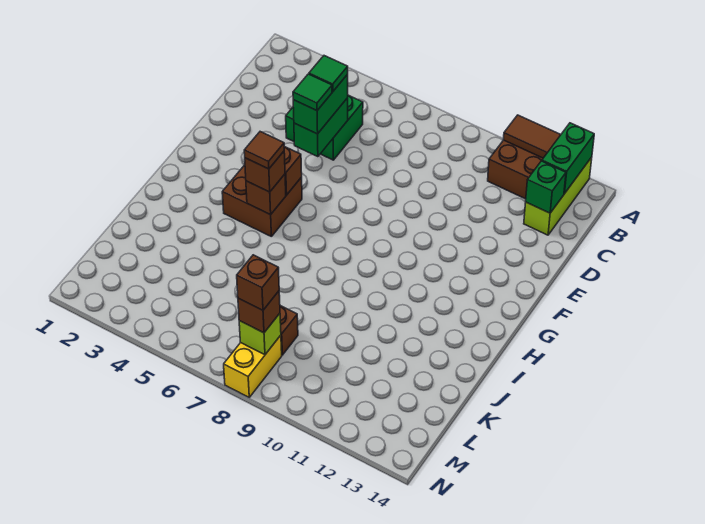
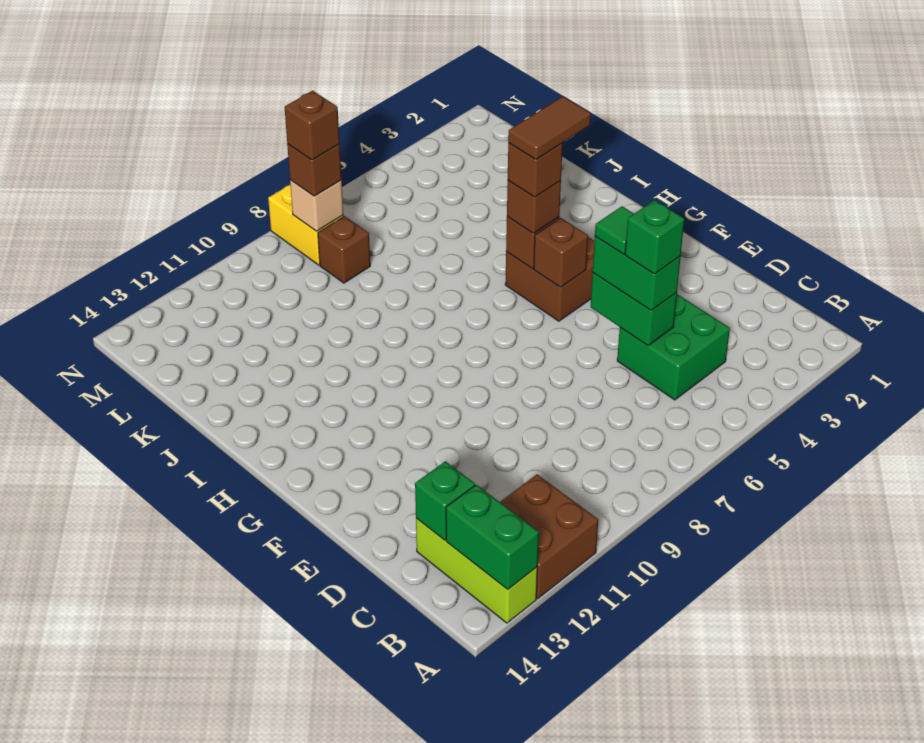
brown tile A11:A12 level 2 -> brown tile H4:H5 level 5
green tile D5 level 4 -> green brick D5 level 4
brown tile H5 level 4 -> brown brick H5 level 4
lime brick M8 level 2 -> tan brick M8 level 2

